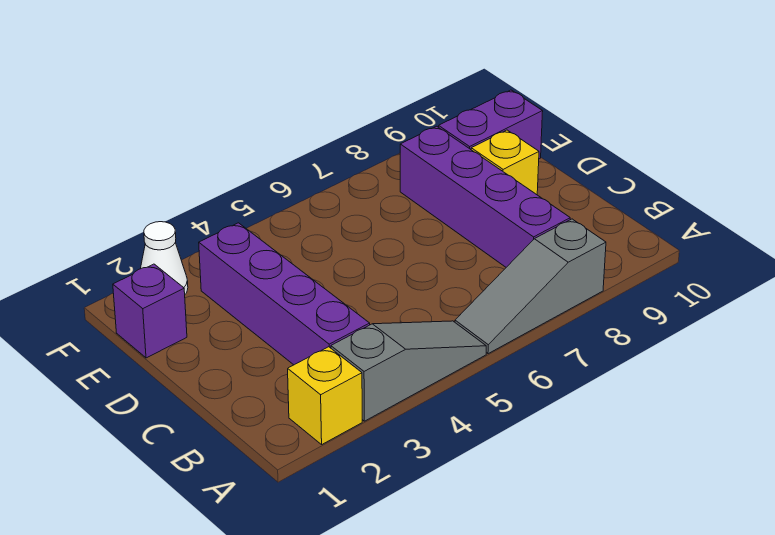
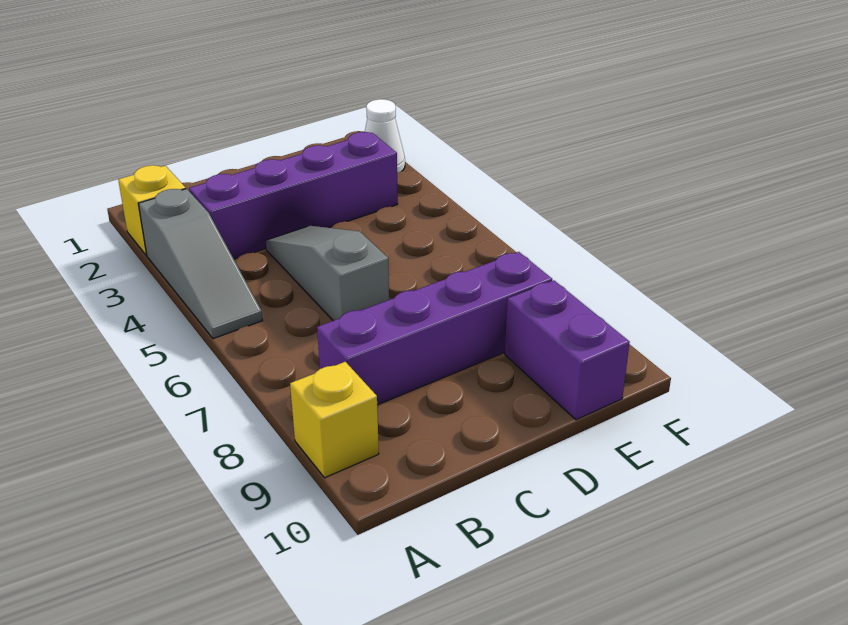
grey slope A6:A8 level 1 top 8 -> grey slope C4:C6 level 1 top 6
yellow brick D9 level 1 -> yellow brick A9 level 1
purple brick E1 level 1 -> none

